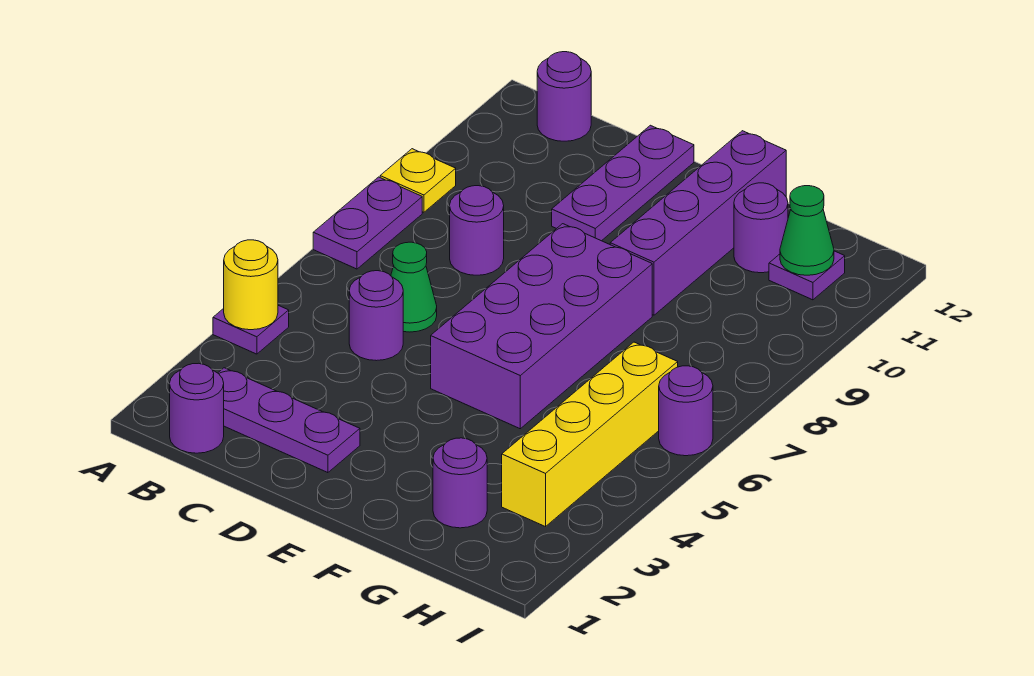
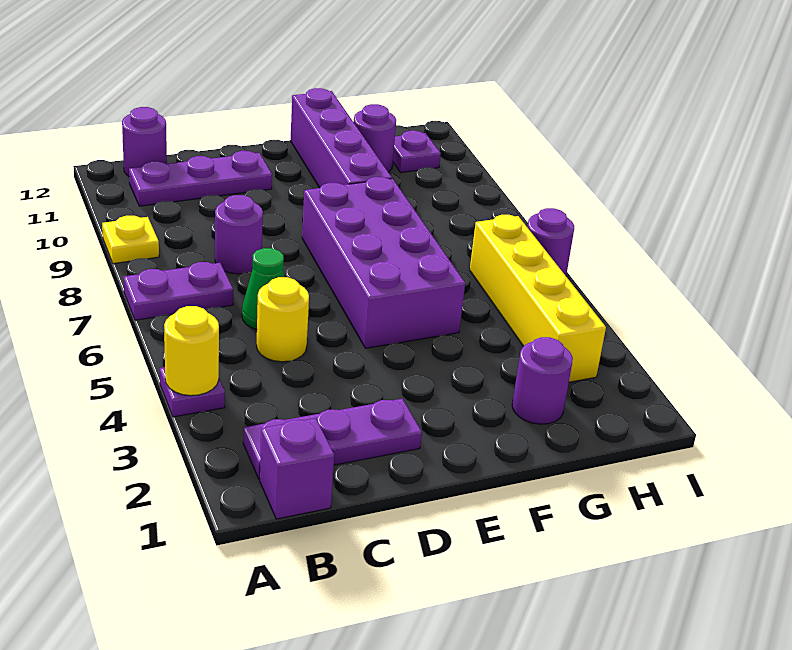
purple plate A7:A8 level 1 -> purple plate A7:B7 level 1
purple round brick B1 level 1 -> purple brick B1 level 1
purple round brick C5 level 1 -> yellow round brick C5 level 1
purple plate D10:D12 level 1 -> purple plate B11:D11 level 1
green cone H11 level 2 -> none

